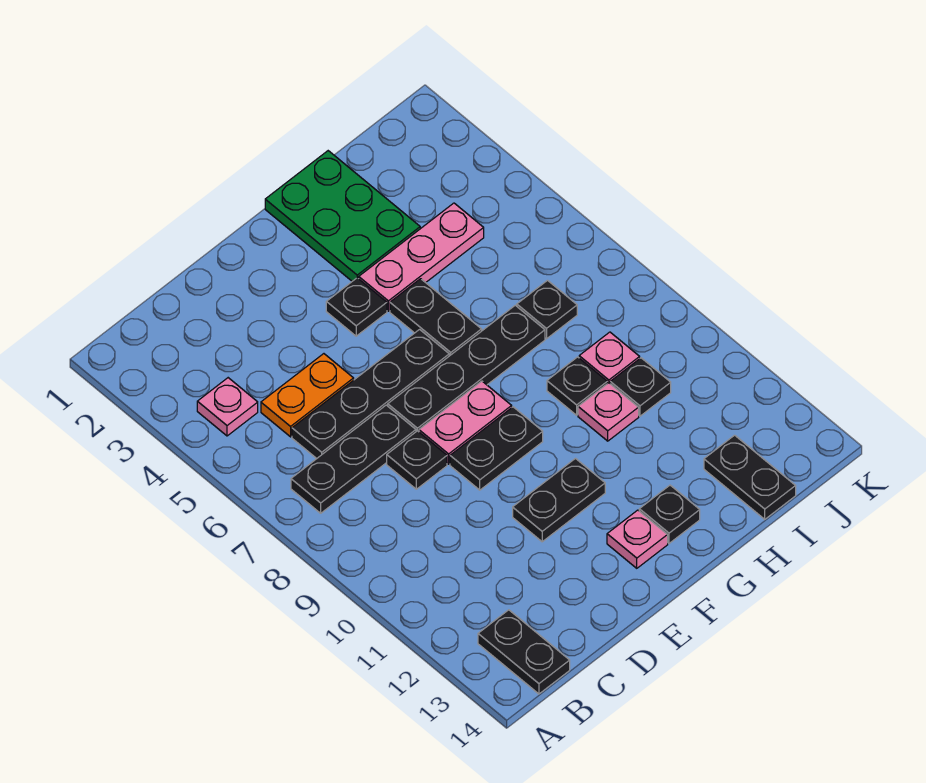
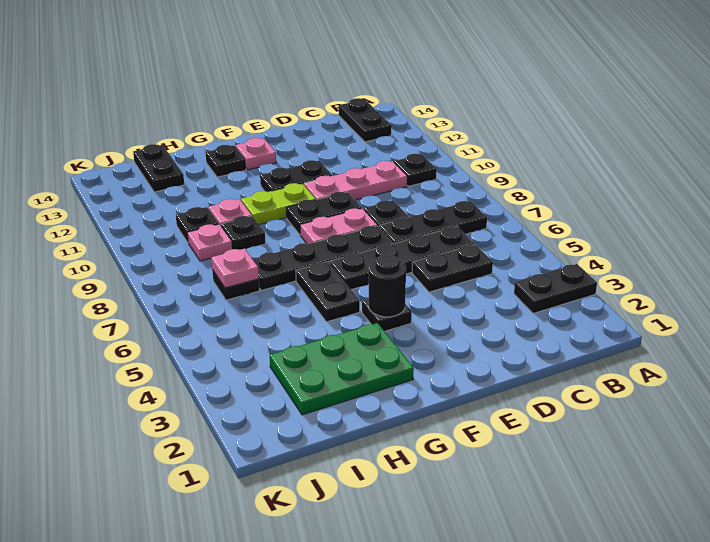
none -> black plate A3:B3 level 1
pink plate B4 level 1 -> pink plate I7 level 2
none -> black plate B10 level 1
orange plate C5:D5 level 1 -> black plate C5:D5 level 1
none -> black round brick F4 level 2
none -> lime plate F10:G10 level 1
green plate G1:H3 level 1 -> green plate G2:I3 level 1
pink plate G4:I4 level 1 -> pink plate C10:E10 level 1

